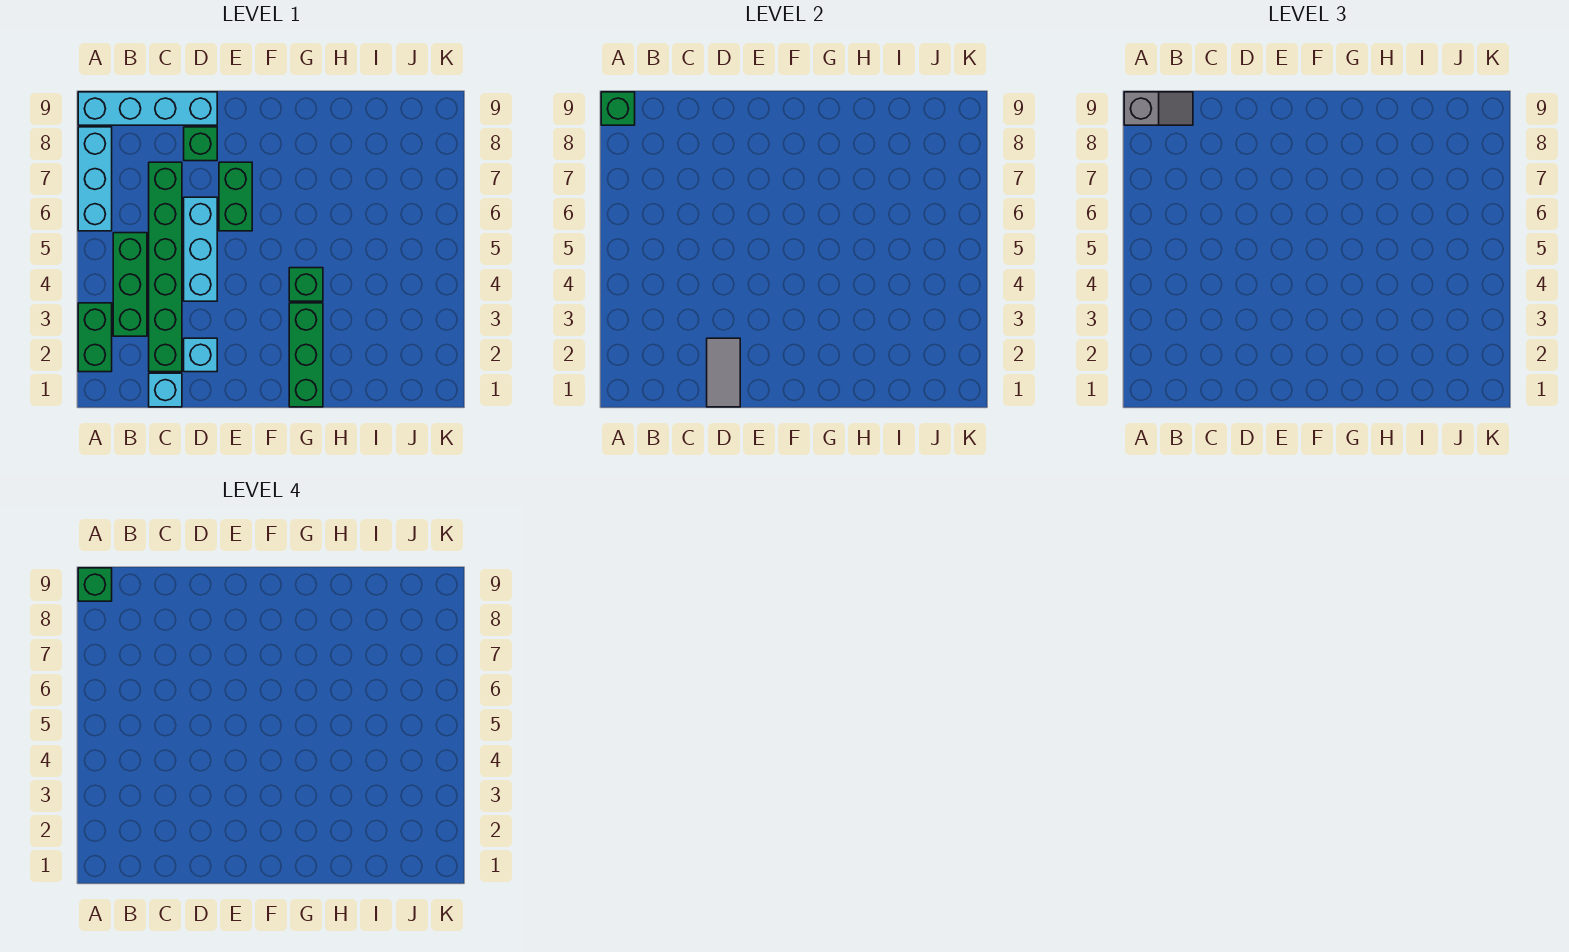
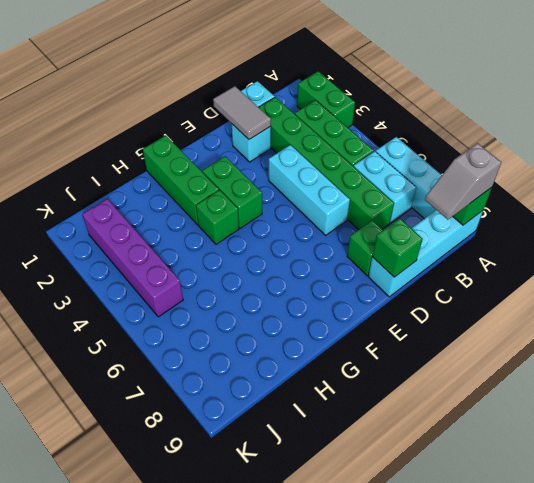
green brick A9 level 4 -> green brick D9 level 2
none -> cyan brick B6:B7 level 1
green brick E6:E7 level 1 -> green brick F3:F4 level 1
none -> purple brick J2:J5 level 1

